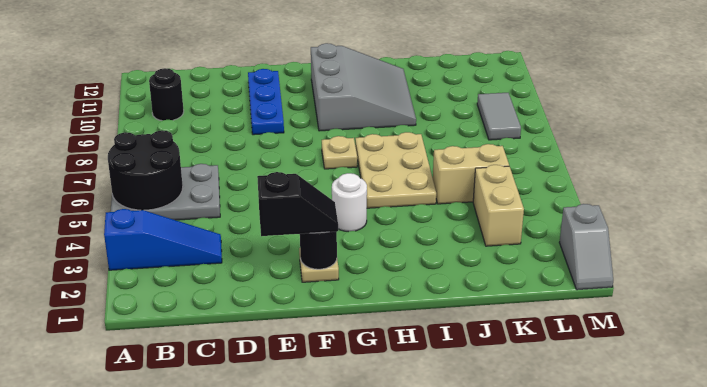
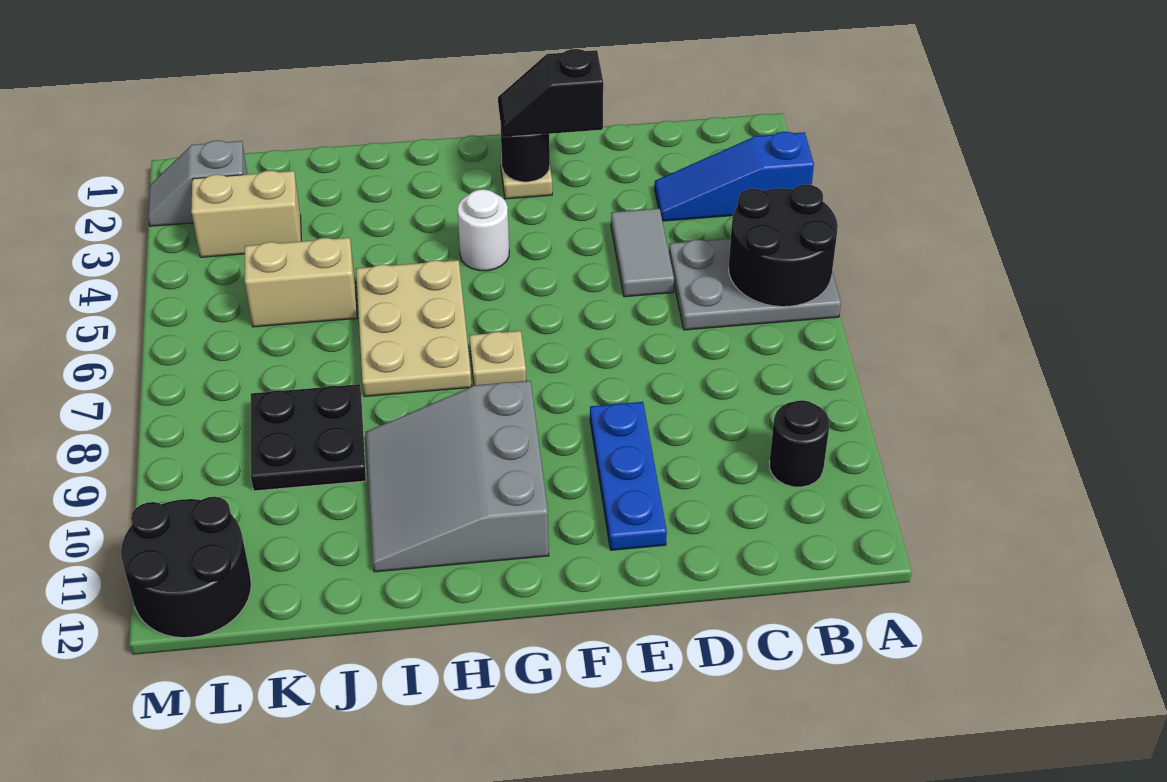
none -> black plate J8:K9 level 1
tan brick K3:K4 level 1 -> tan brick K3:L3 level 1
grey tile L8:L9 level 1 -> grey tile D4:D5 level 1
none -> black round brick L11:M12 level 1
grey slope M1:M2 level 1 top 2 -> grey slope L2:M2 level 1 top L

